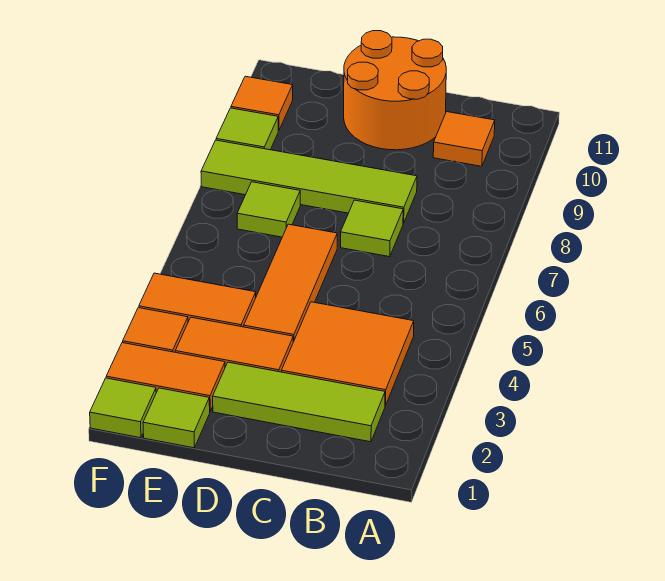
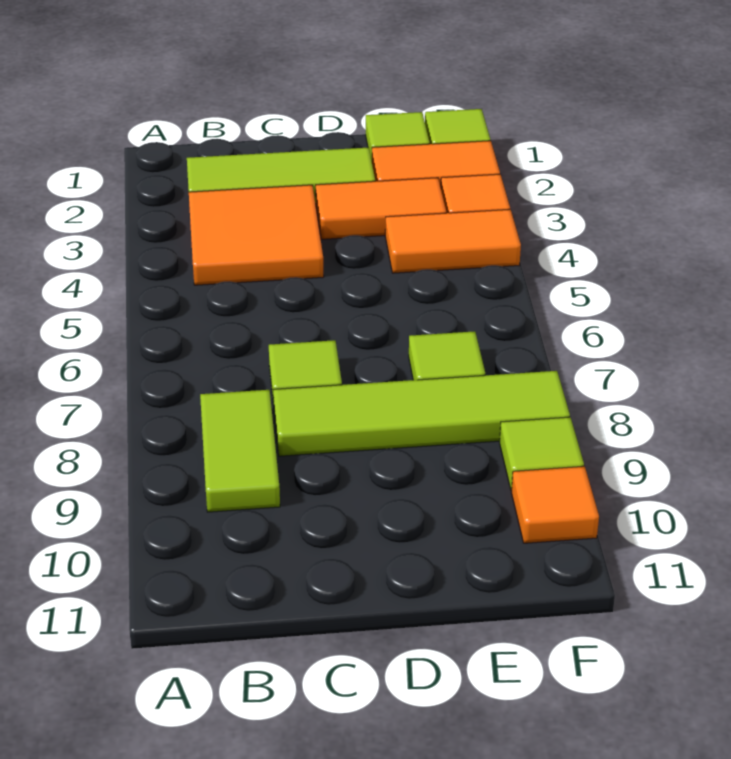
none -> lime tile B8:B9 level 1
orange tile B10 level 1 -> none
orange round brick C10:D11 level 1 -> none
orange tile D4:D6 level 1 -> none

